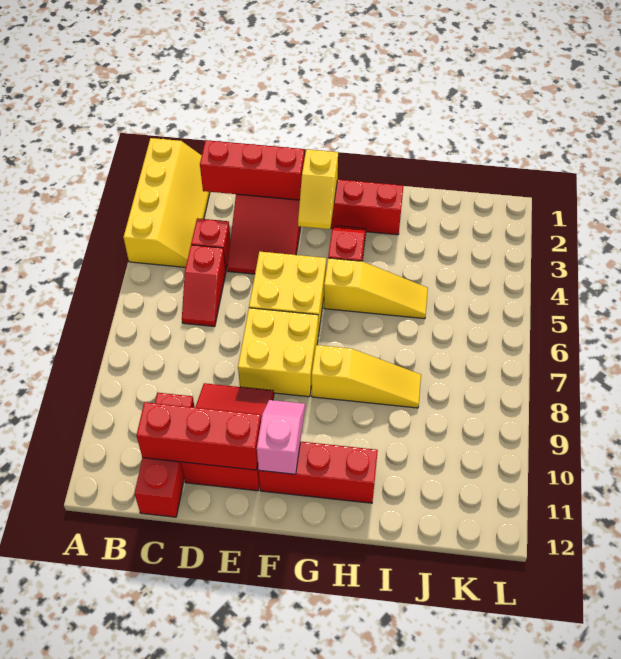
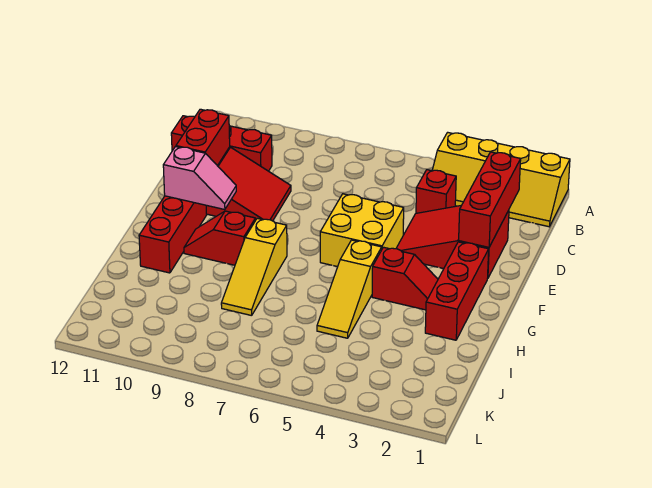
red slope C5:C6 level 1 top 5 -> red slope G9:G10 level 1 top 9
red brick C11:E11 level 2 -> red brick D11:E11 level 2
yellow brick E7:F8 level 1 -> none
yellow slope F2:F3 level 2 top 2 -> none

